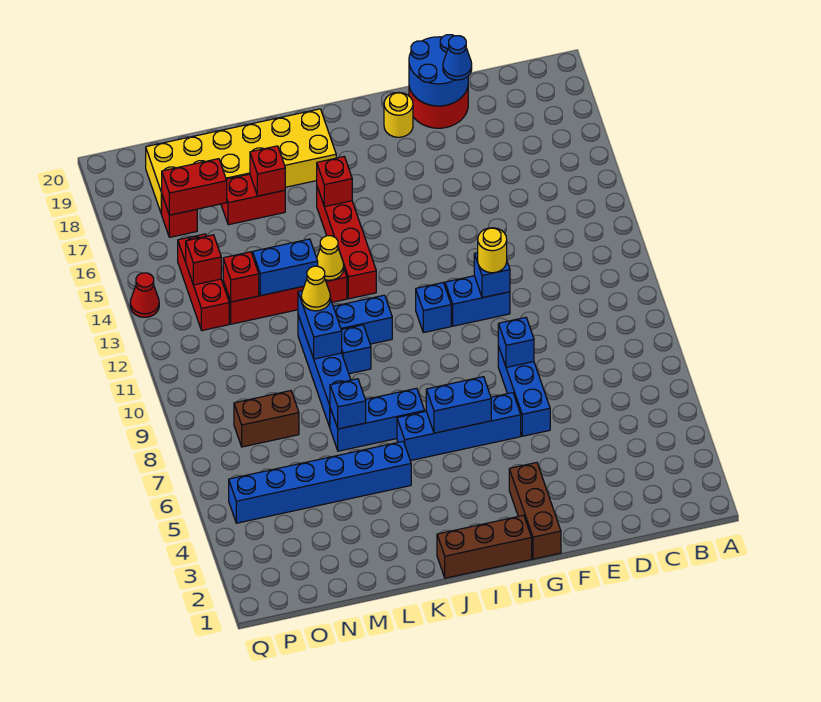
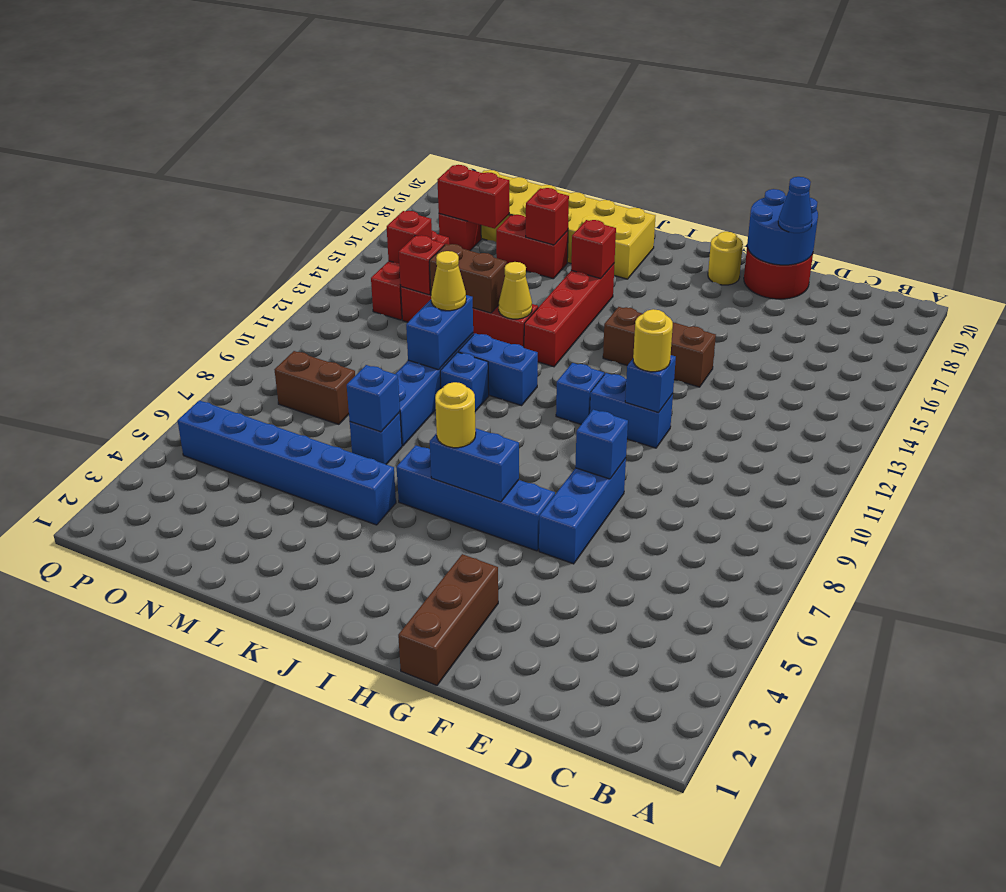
brown brick H1:J1 level 1 -> brown brick F14:H14 level 1
none -> yellow round brick I6 level 3
blue brick J7:L7 level 1 -> blue brick L7 level 1
blue brick L13:M13 level 2 -> brown brick L13:M13 level 2
red cone Q14 level 1 -> none

